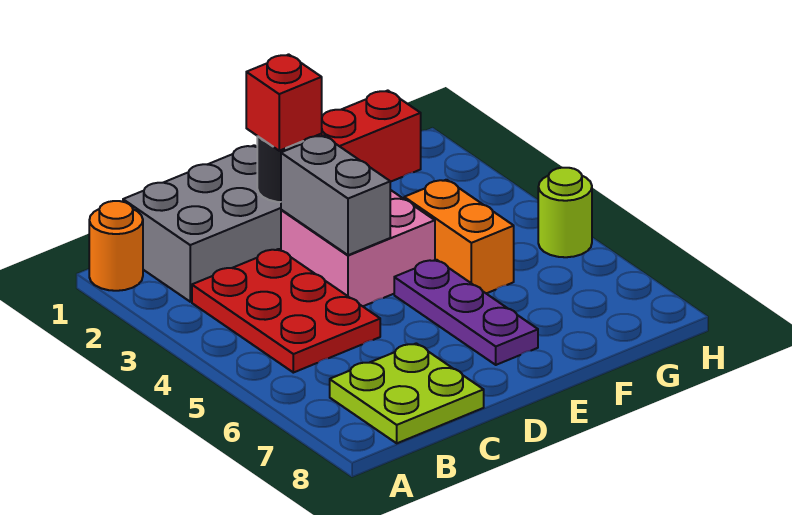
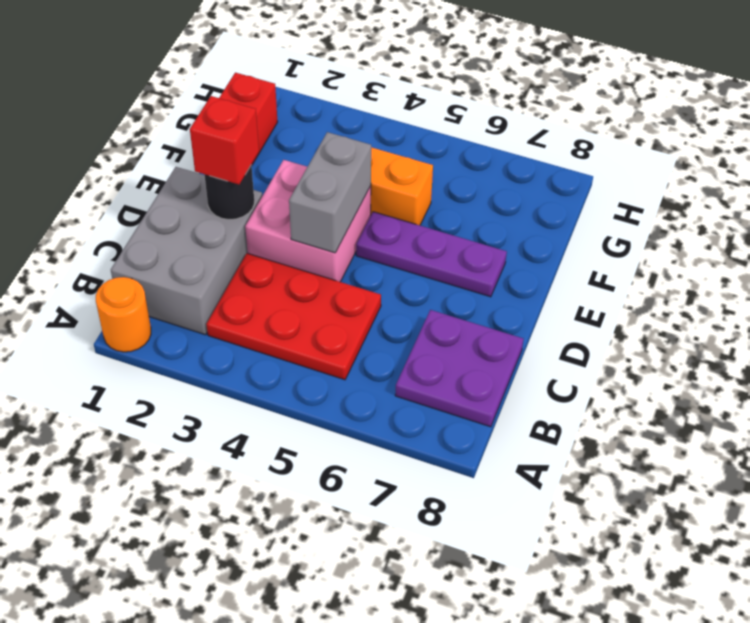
lime plate B7:C8 level 1 -> purple plate B7:C8 level 1
grey brick D3:D4 level 2 -> grey brick D4:E4 level 2
lime round brick H5 level 1 -> none

